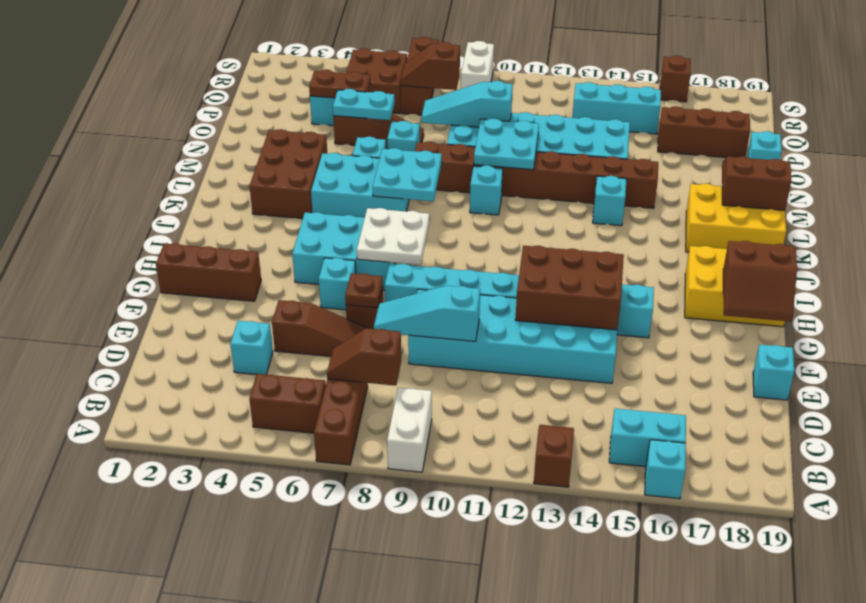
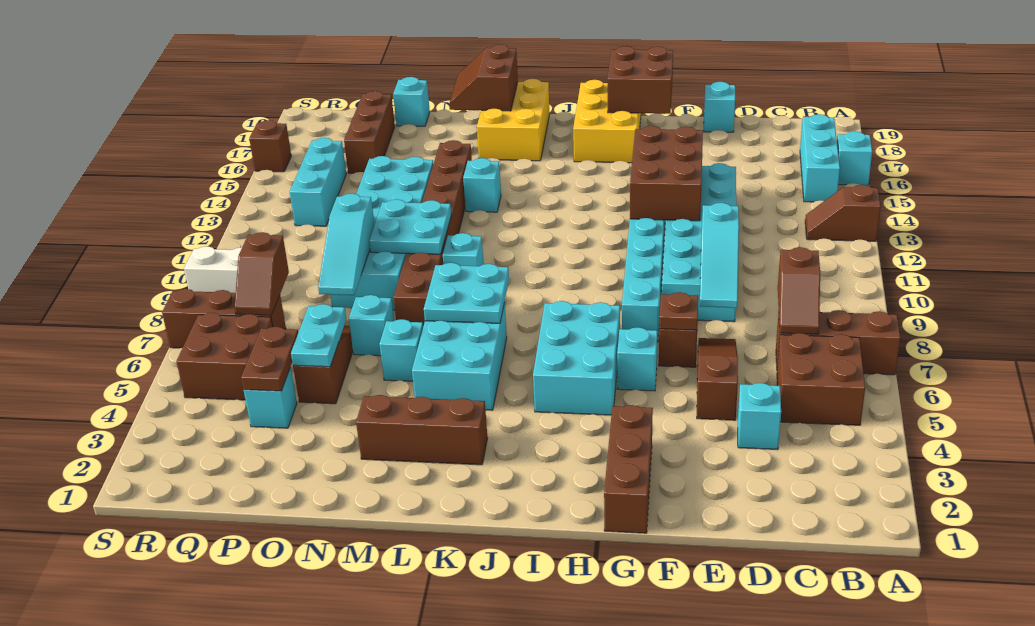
white brick A9:B9 level 1 -> none
brown brick B5:B6 level 1 -> brown brick B5:C6 level 1
cyan brick B15:B16 level 1 -> cyan brick B15:B17 level 1
brown slope G18:H19 level 2 top H -> brown brick G18:H19 level 2
white plate H7:I8 level 2 -> none
brown brick K3:M4 level 1 -> brown brick K3:M3 level 1

